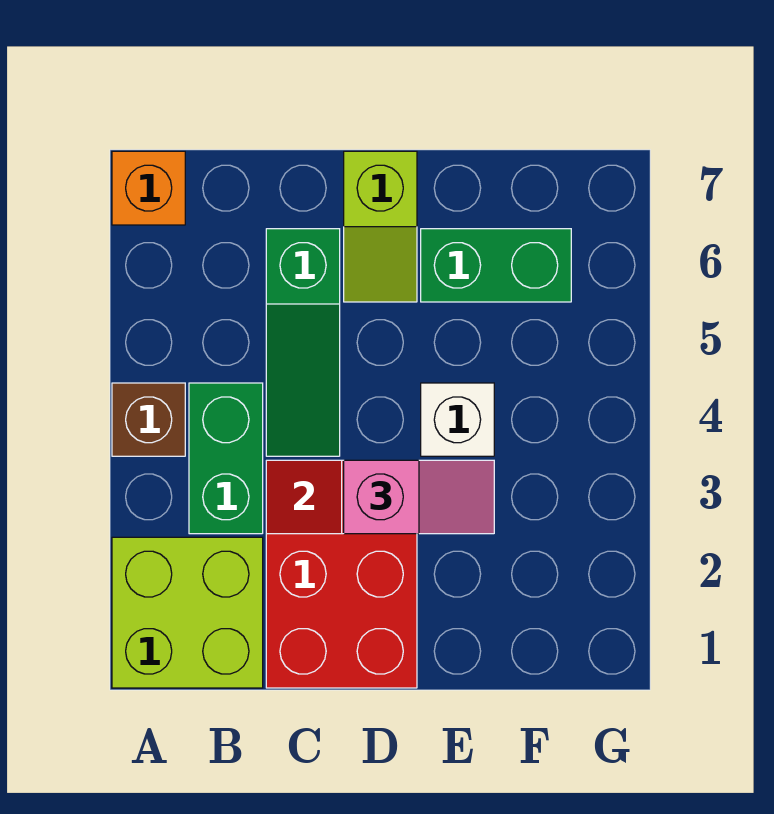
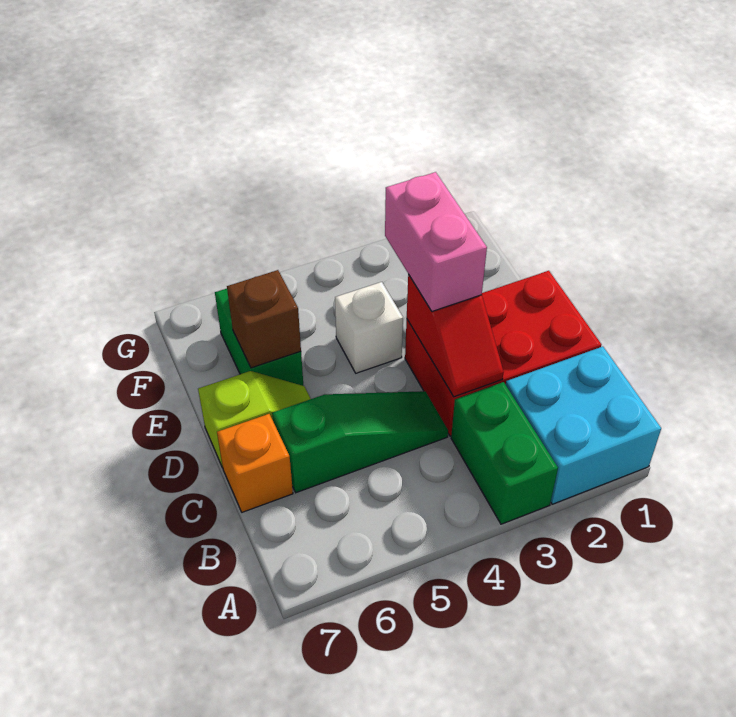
lime brick A1:B2 level 1 -> cyan brick A1:B2 level 1
brown brick A4 level 1 -> brown brick E6 level 2
orange brick A7 level 1 -> orange brick C7 level 1
green brick B3:B4 level 1 -> green brick A3:B3 level 1
pink slope D3:E3 level 3 top D -> pink brick D3:E3 level 3

